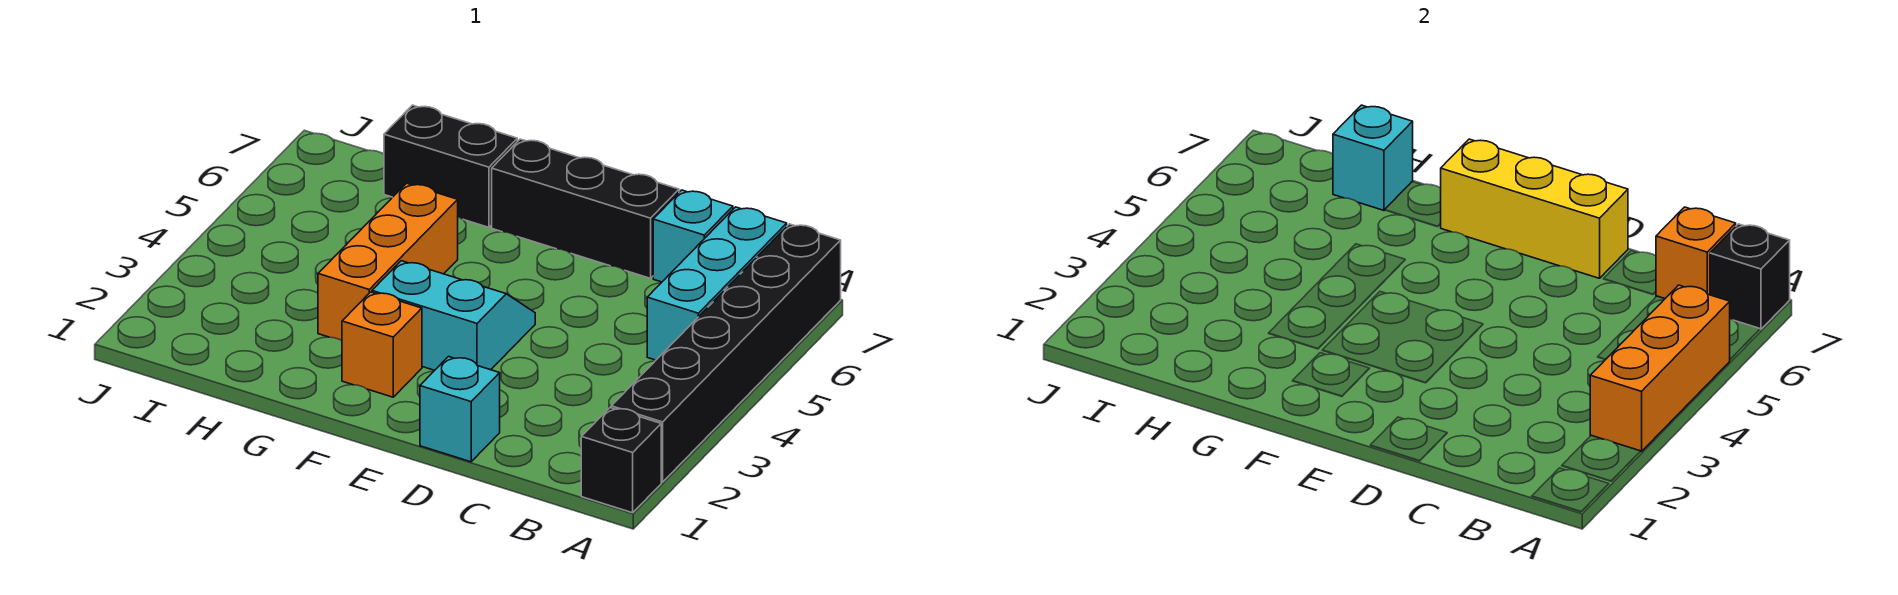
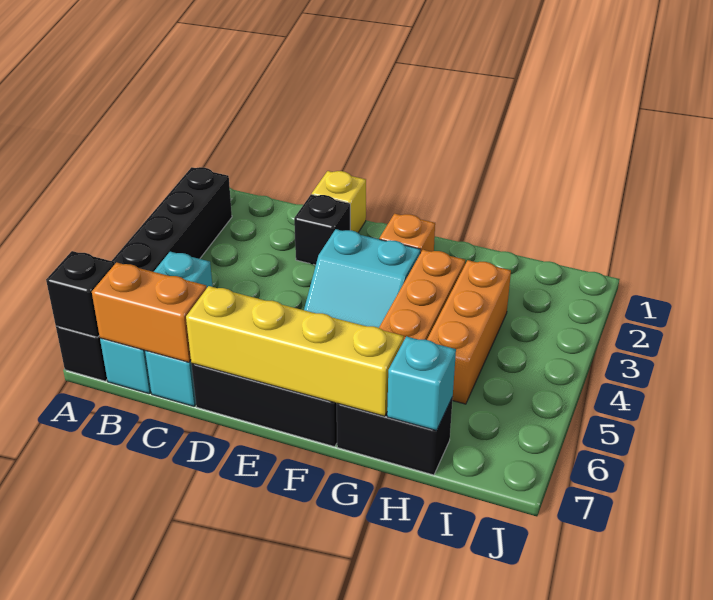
black brick A1 level 1 -> black brick D2 level 1
orange brick A3:A5 level 2 -> orange brick H3:H5 level 1
orange brick B7 level 2 -> orange brick B7:C7 level 2
cyan brick D1 level 1 -> yellow brick D1 level 1
yellow brick D7:F7 level 2 -> yellow brick D7:G7 level 2

